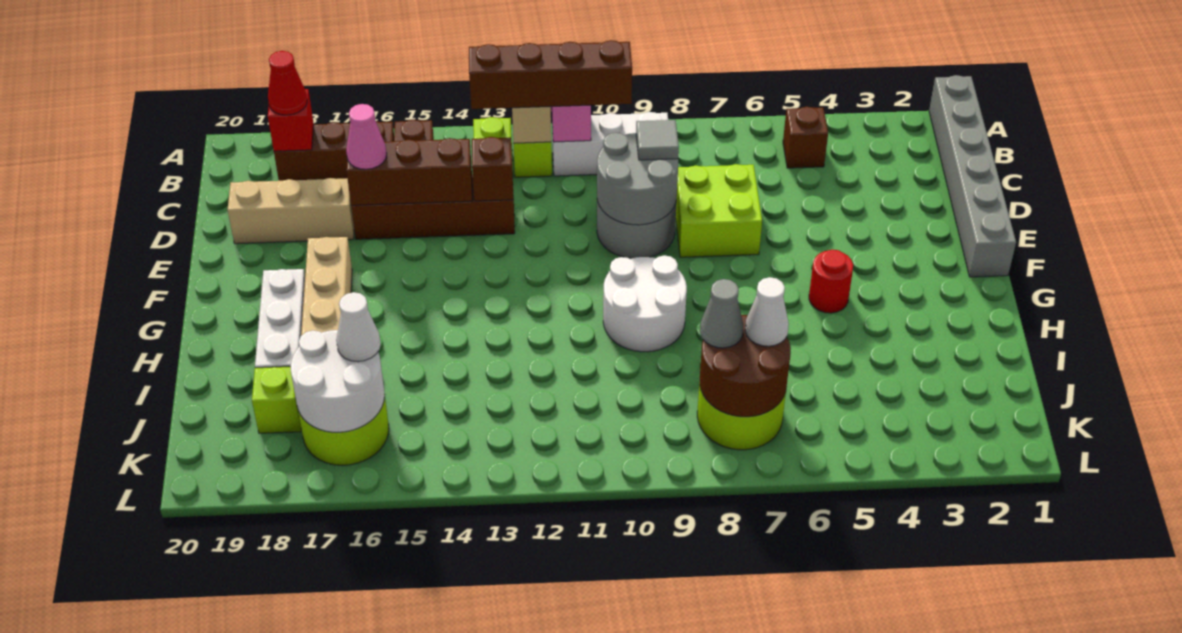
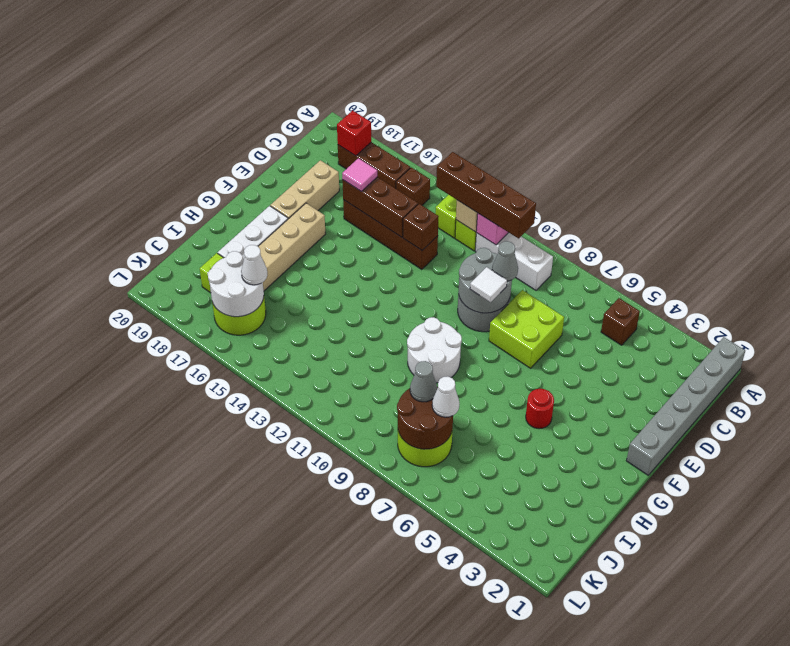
red cone B18 level 3 -> none
grey tile D9 level 3 -> grey cone D9 level 3
pink cone D16 level 3 -> pink tile D16 level 3
tan brick D17:D19 level 1 -> tan brick D18:F18 level 1
none -> white tile E9 level 3

